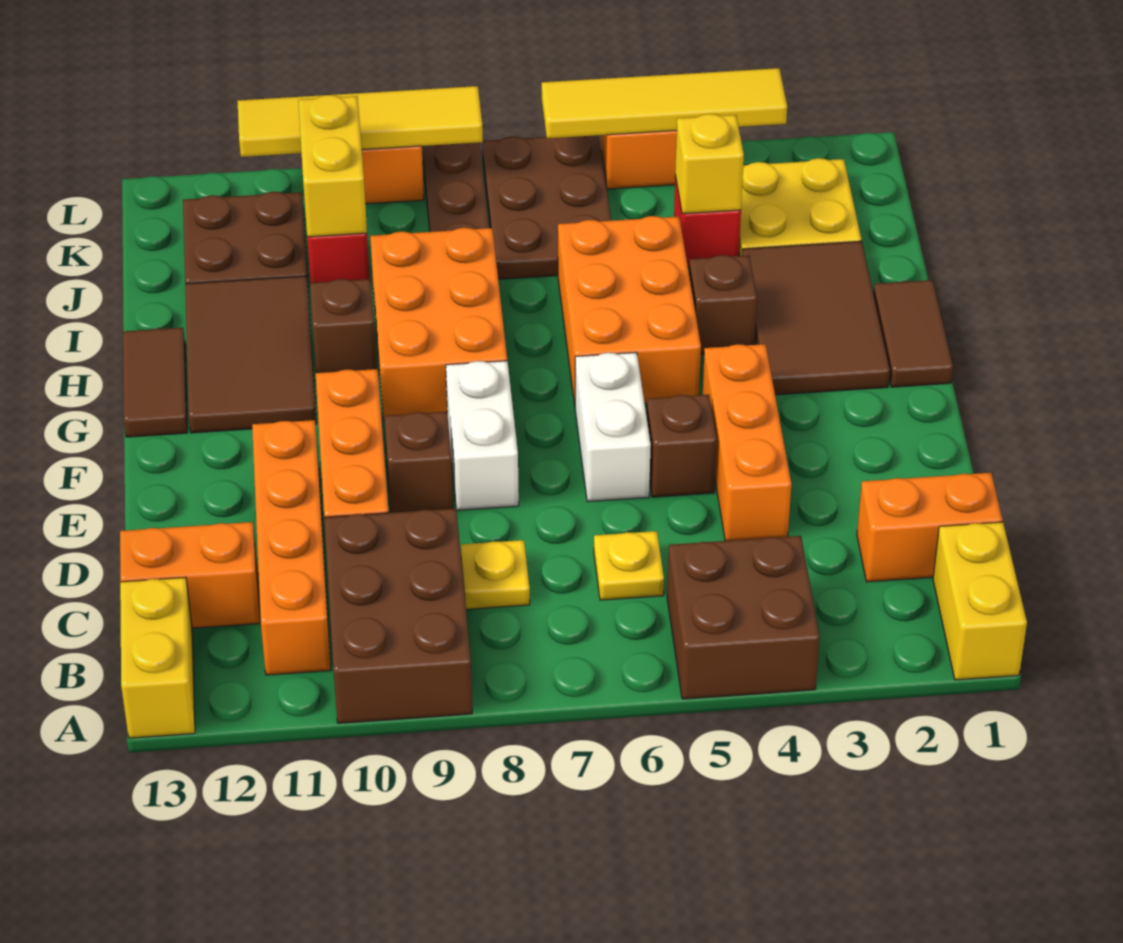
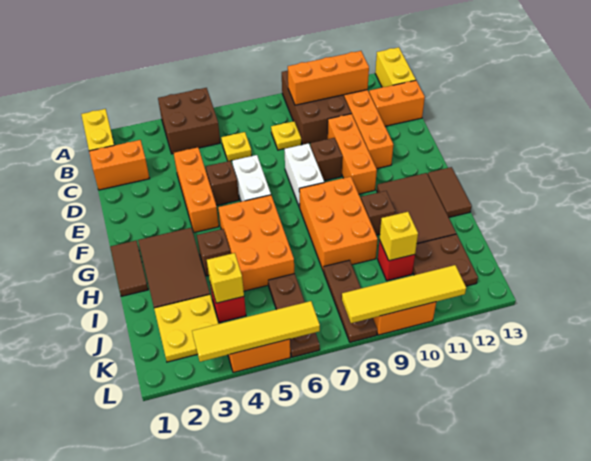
none -> orange brick B9:B11 level 2
brown plate J6:L7 level 1 -> brown plate J6:L6 level 1
yellow brick J10:K10 level 2 -> yellow brick J10 level 2

